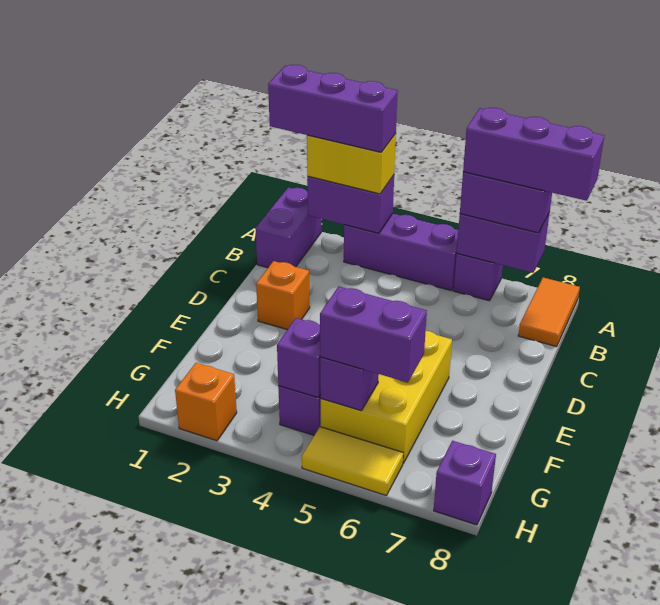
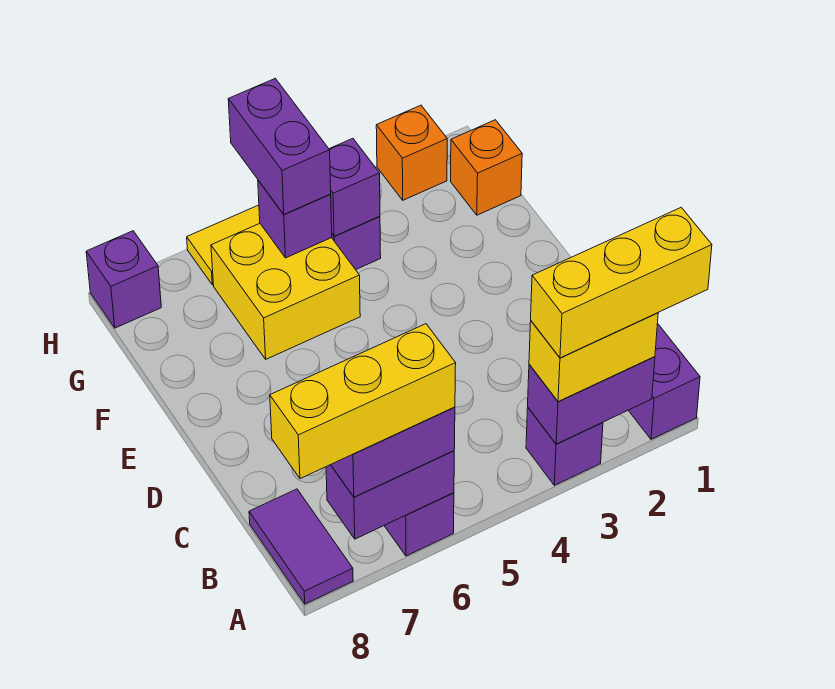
purple brick A1:A3 level 4 -> yellow brick A1:A3 level 4
purple brick A3:A5 level 1 -> purple brick A3 level 1
purple brick A6:A8 level 4 -> yellow brick A6:A8 level 4
orange tile A8:B8 level 1 -> purple tile A8:B8 level 1
orange brick D2 level 1 -> orange brick G1 level 1
yellow brick E5:G6 level 1 -> yellow brick F5:G6 level 1
purple brick G5:G6 level 3 -> purple brick G5:H5 level 3

